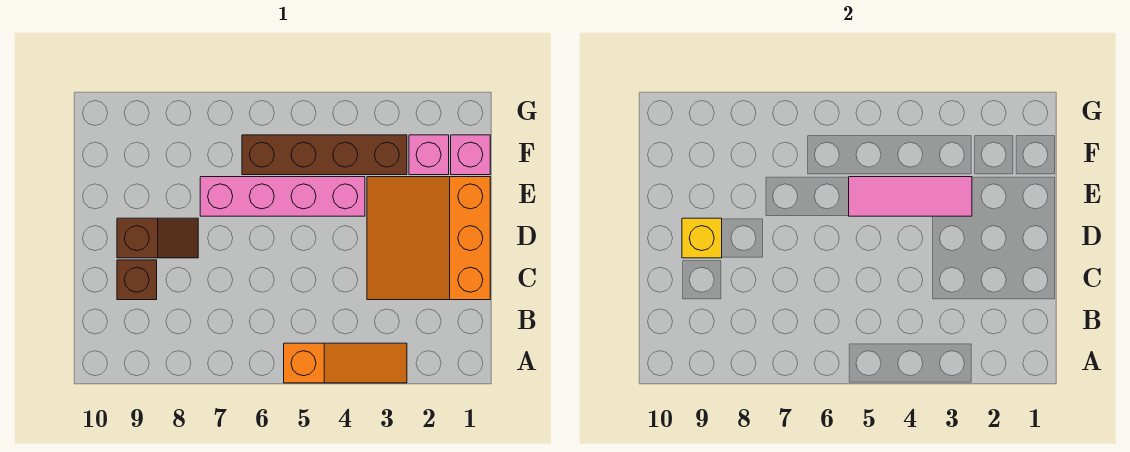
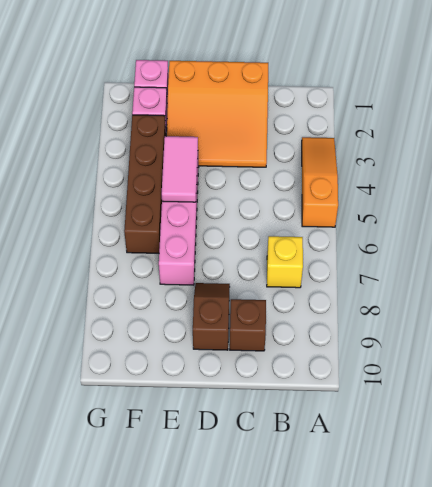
yellow brick D9 level 2 -> yellow brick B7 level 1
pink tile E3:E5 level 2 -> pink tile E4:E5 level 2

